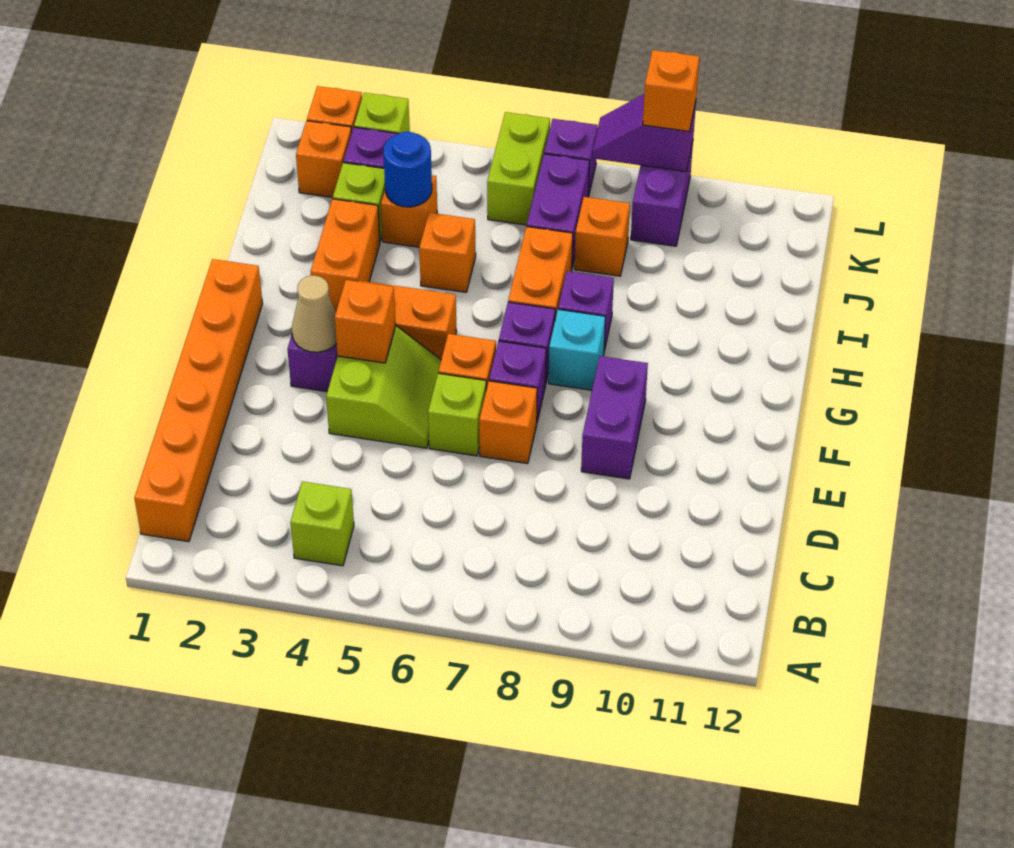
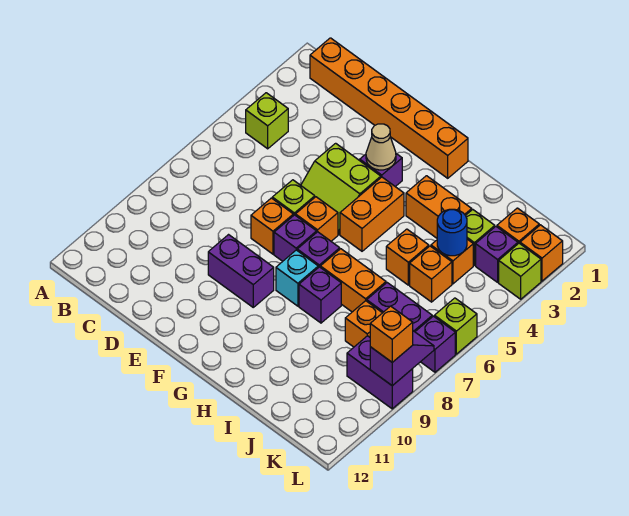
orange brick F4 level 2 -> orange brick J5 level 1
lime brick K6:L6 level 1 -> lime brick L6 level 1

